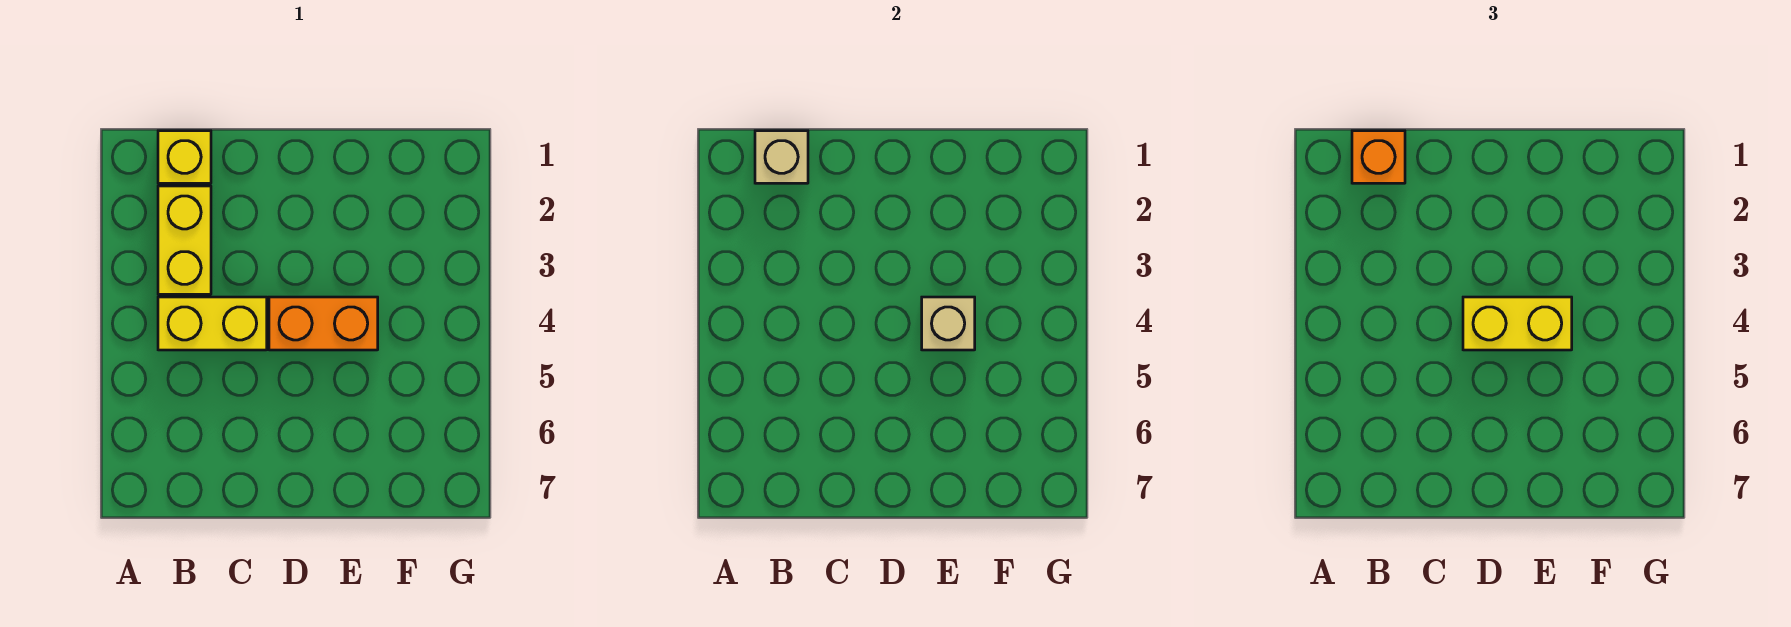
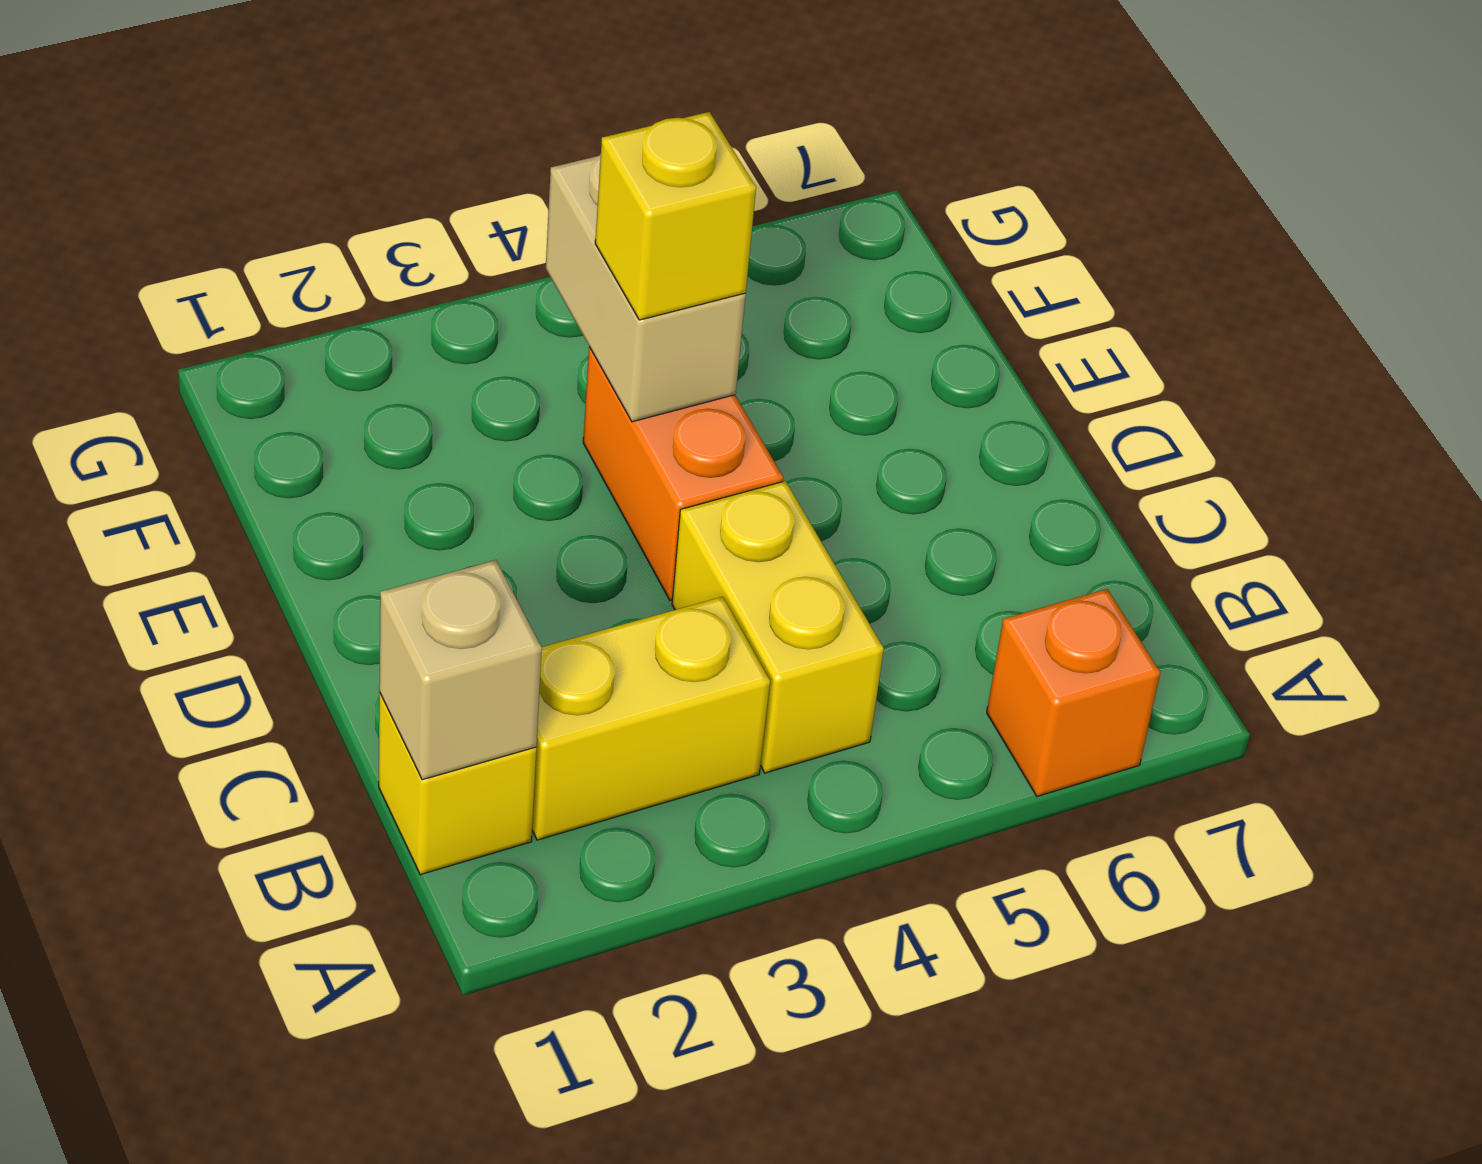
orange brick B1 level 3 -> orange brick A6 level 1
yellow brick D4:E4 level 3 -> yellow brick E4 level 3
tan brick E4 level 2 -> tan brick E4:F4 level 2

